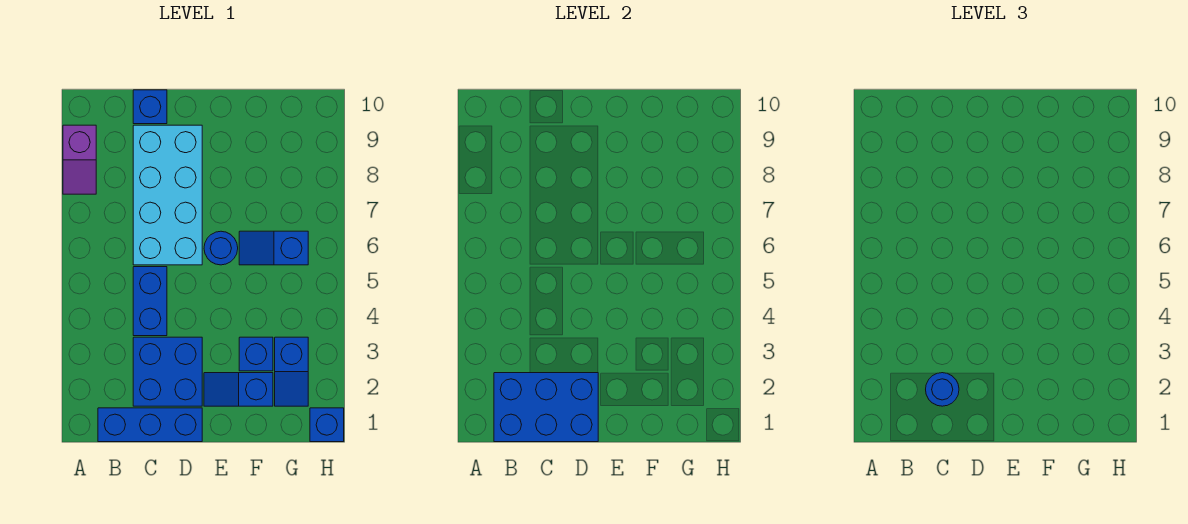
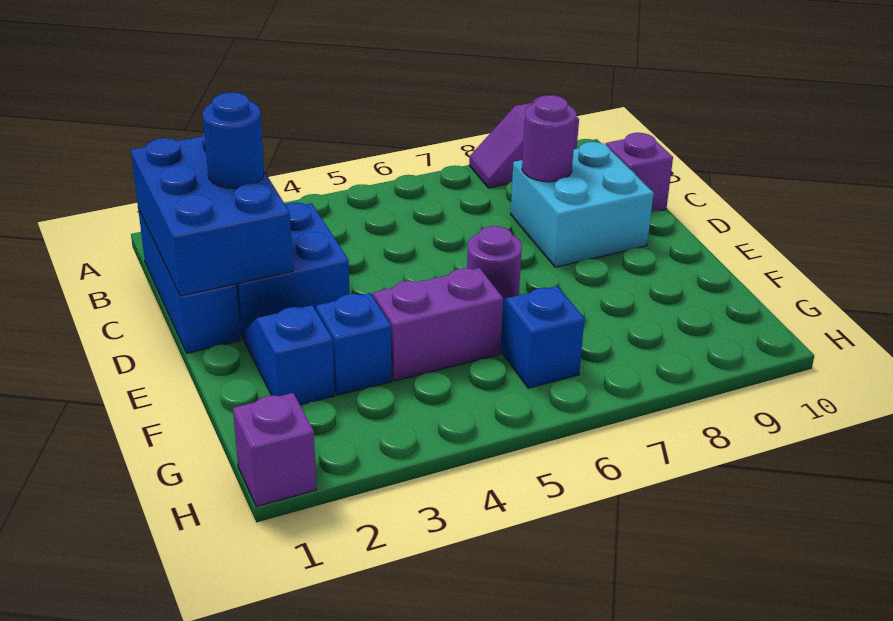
blue brick C4:C5 level 1 -> none
cyan brick C6:D9 level 1 -> cyan brick C8:D9 level 1
none -> purple round brick C8 level 2
blue brick C10 level 1 -> purple brick C10 level 1
blue round brick E6 level 1 -> purple round brick E6 level 1
none -> purple brick F4:F5 level 1
blue slope G2:G3 level 1 top 3 -> none
blue brick H1 level 1 -> purple brick H1 level 1

